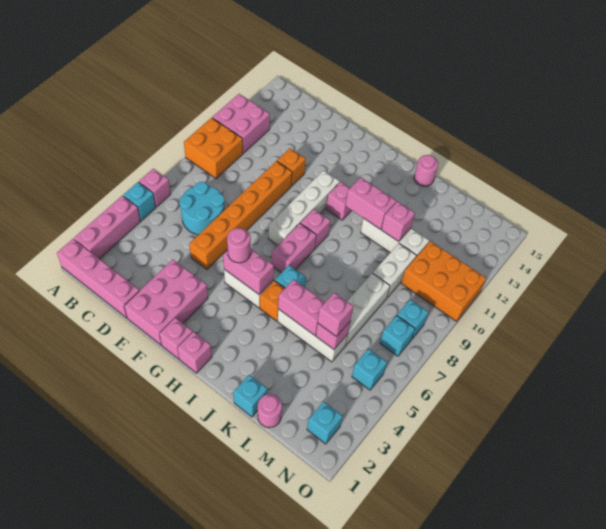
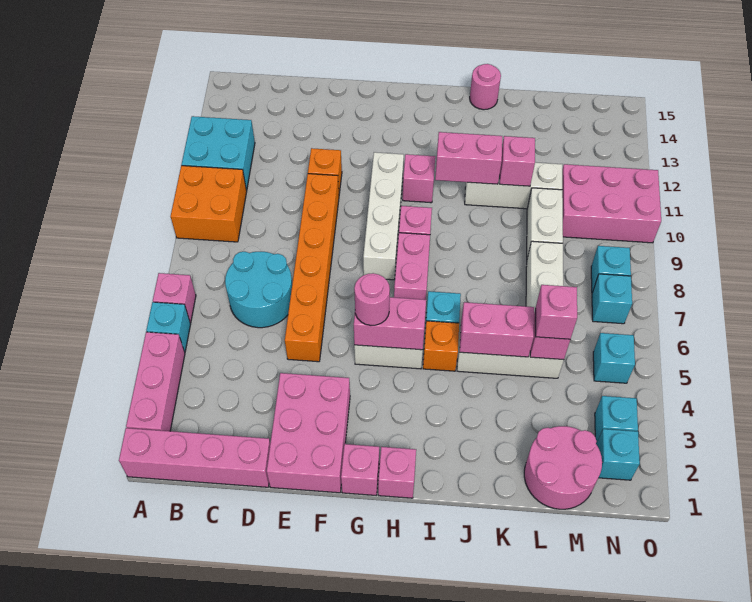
pink brick A11:B12 level 1 -> cyan brick A11:B12 level 1
cyan brick K1 level 1 -> cyan brick N3 level 1
pink round brick L1 level 1 -> pink round brick L1:M2 level 1
orange brick M10:O11 level 1 -> pink brick M10:O11 level 1

